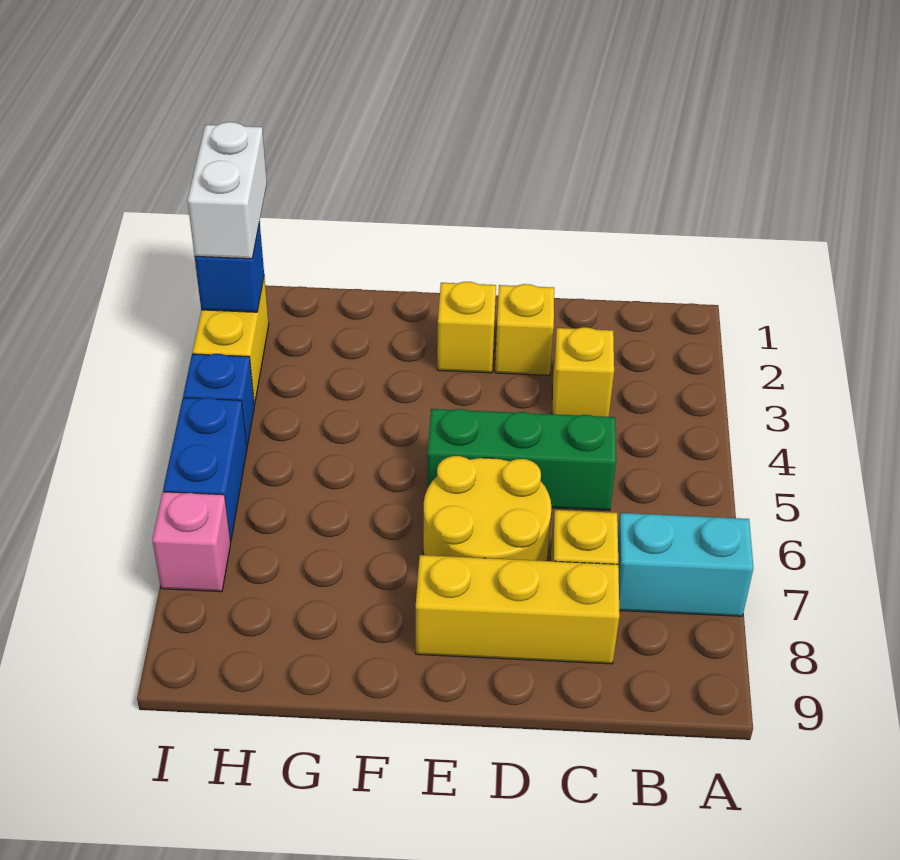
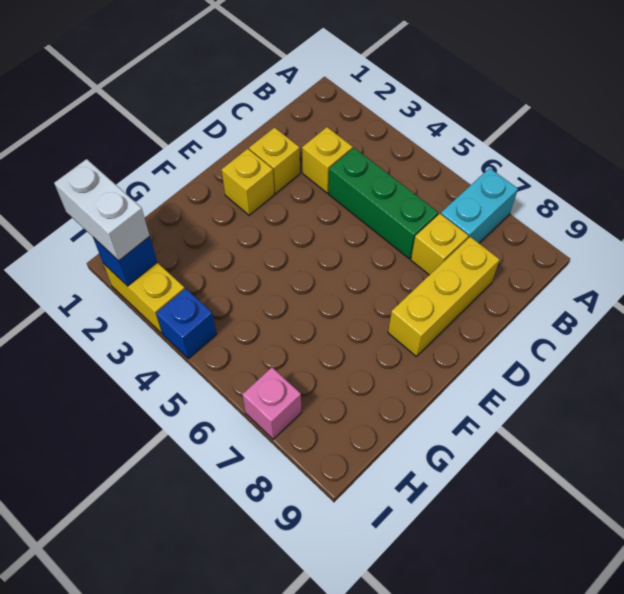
green brick C5:E5 level 1 -> green brick C4:C6 level 1
yellow round brick D6:E7 level 1 -> none
blue brick I5:I6 level 1 -> none

